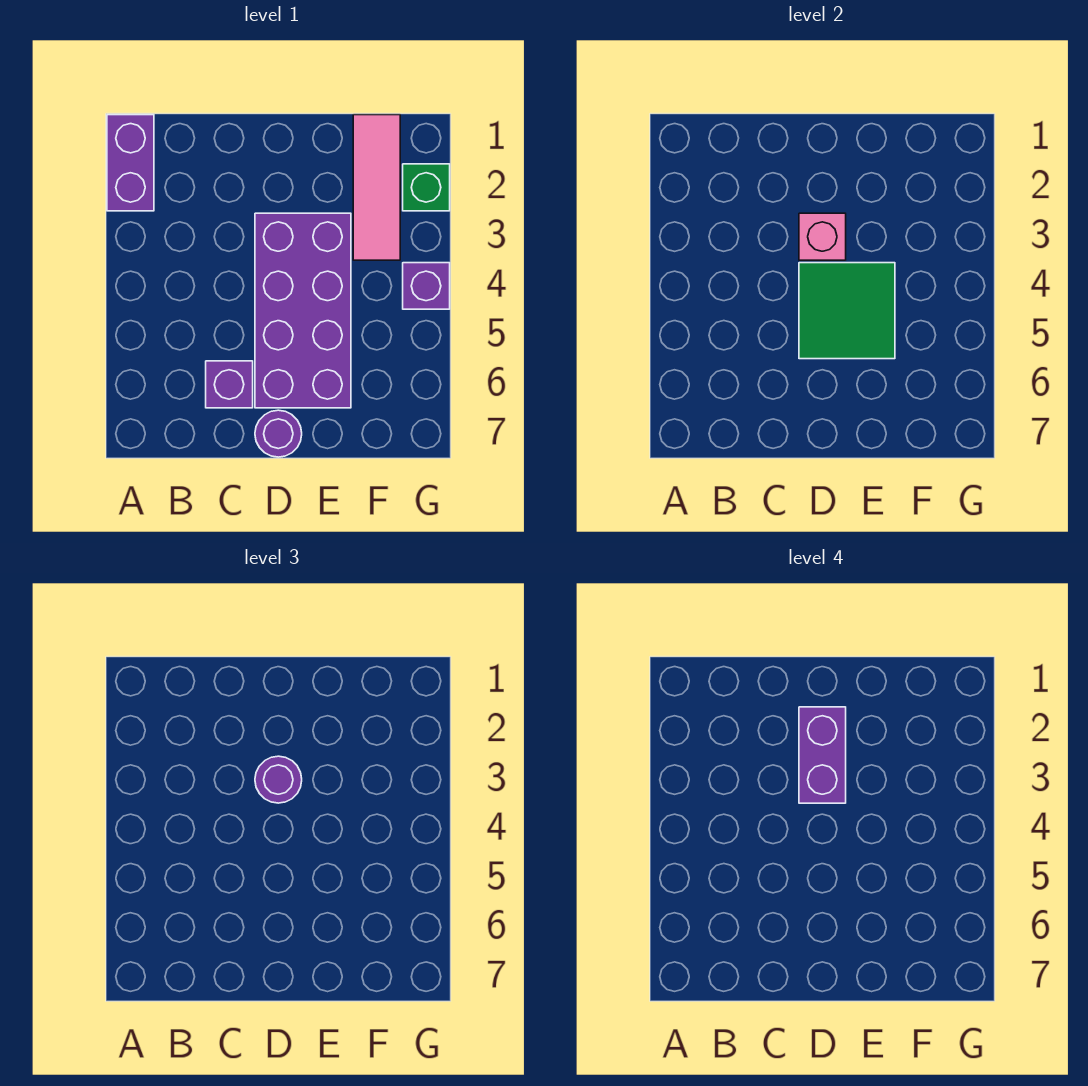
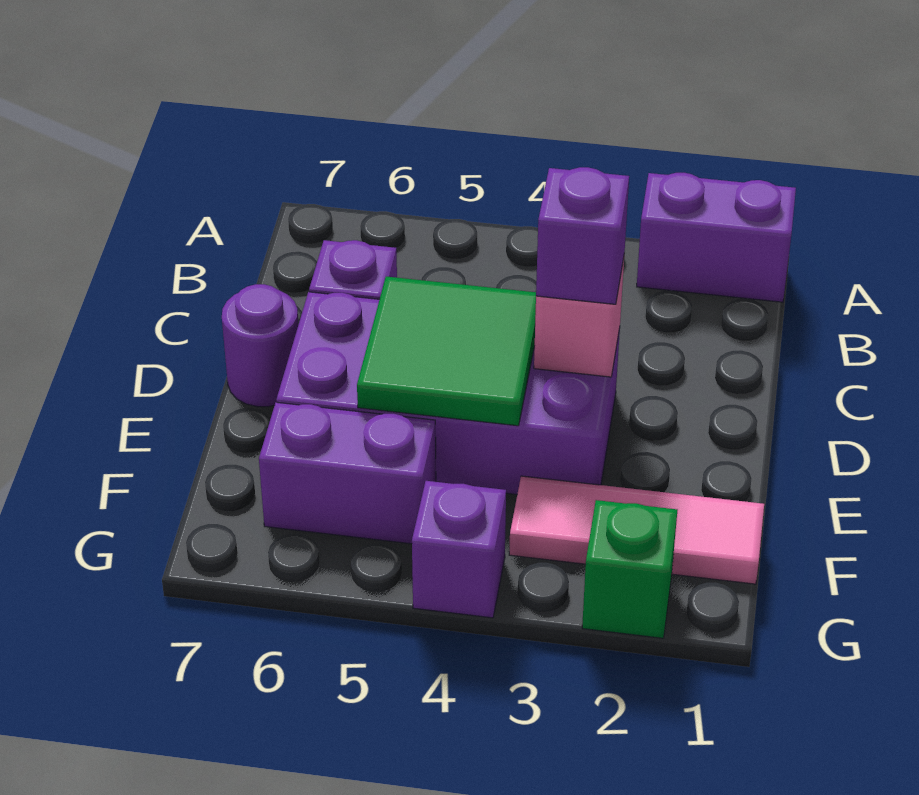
purple brick D2:D3 level 4 -> purple brick F5:F6 level 1
purple round brick D3 level 3 -> purple brick D3 level 3

